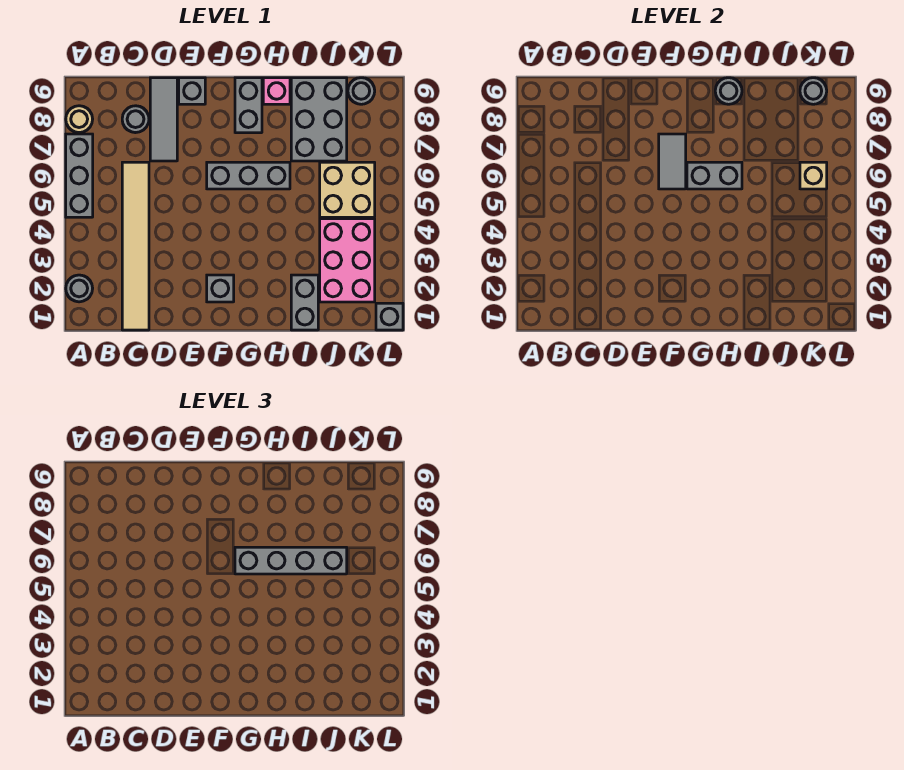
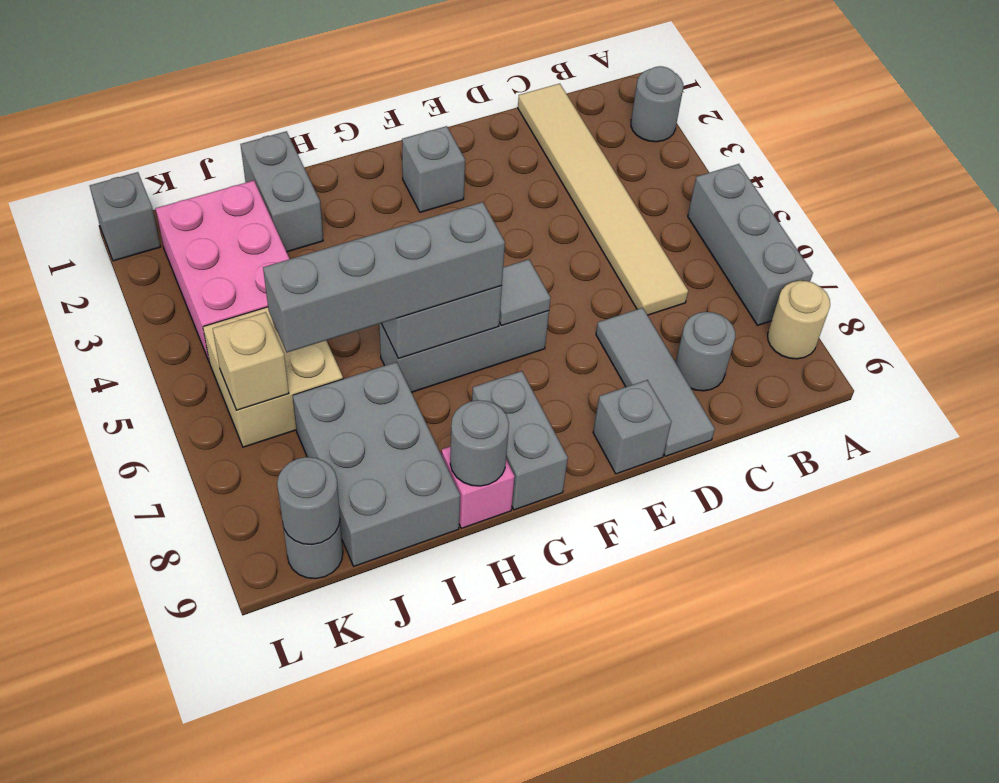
grey tile F6:F7 level 2 -> grey tile F6 level 2

